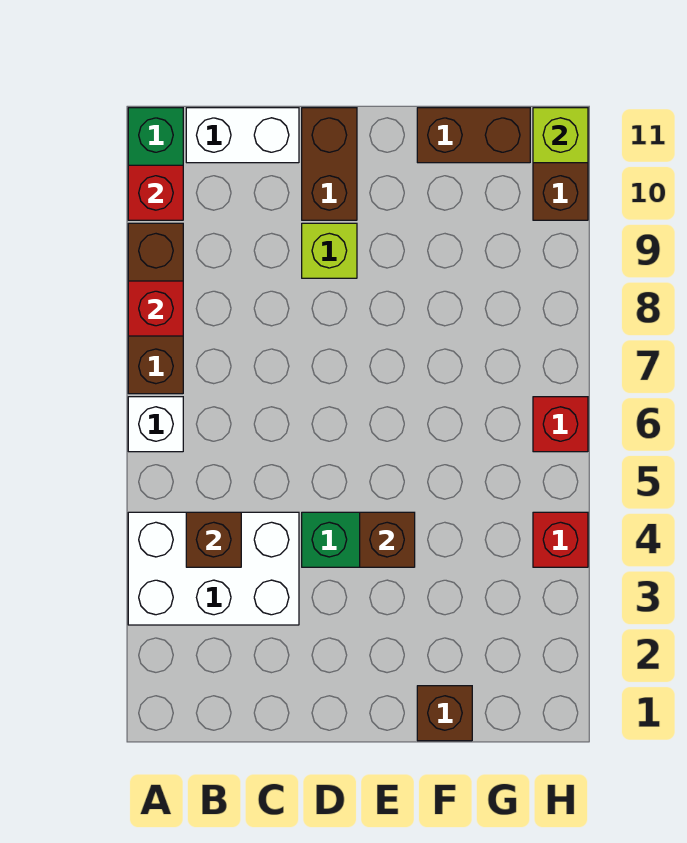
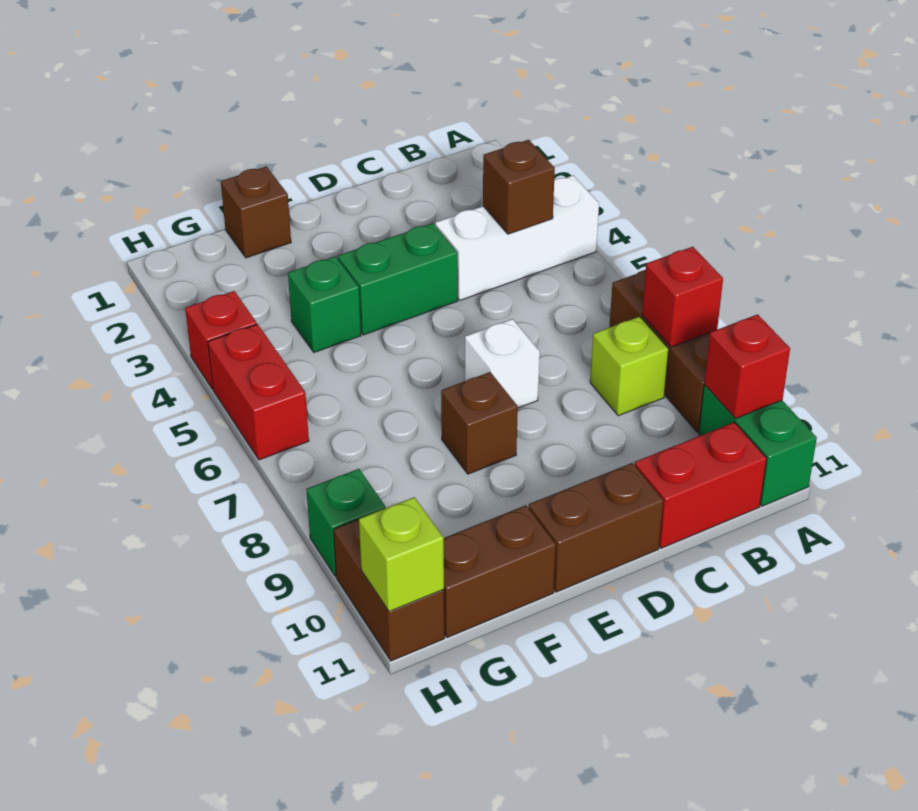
white brick A3:C4 level 1 -> white brick A4:C4 level 1
white brick A6 level 1 -> white brick D7 level 1
white brick B11:C11 level 1 -> red brick B11:C11 level 1
lime brick D9 level 1 -> lime brick B8 level 1
brown brick D10:D11 level 1 -> brown brick D11:E11 level 1
brown brick E4 level 2 -> brown brick E8 level 1
none -> green brick F4 level 1
red brick H6 level 1 -> red brick H5:H6 level 1
none -> green brick H9 level 1

